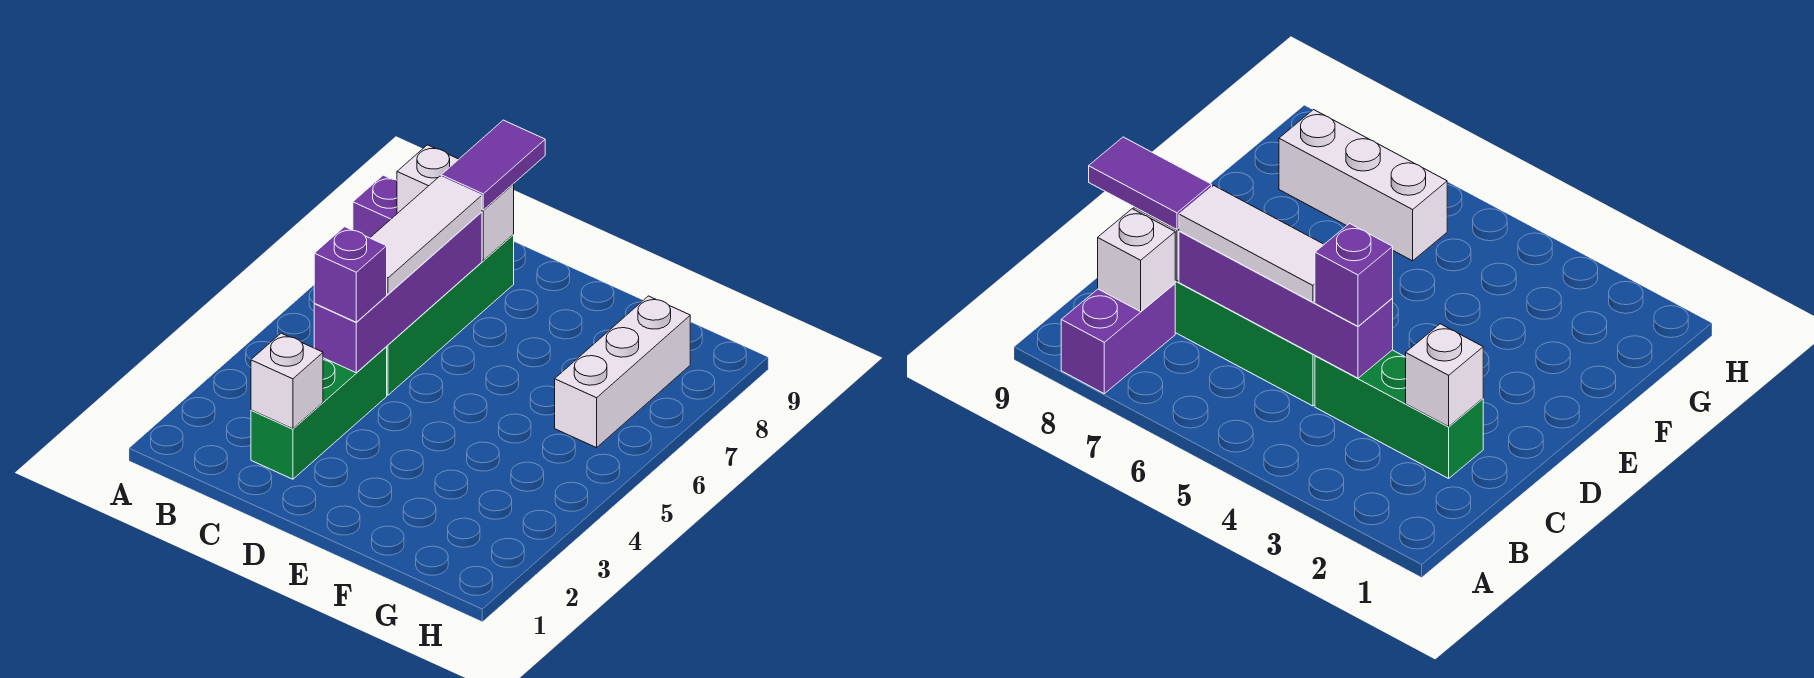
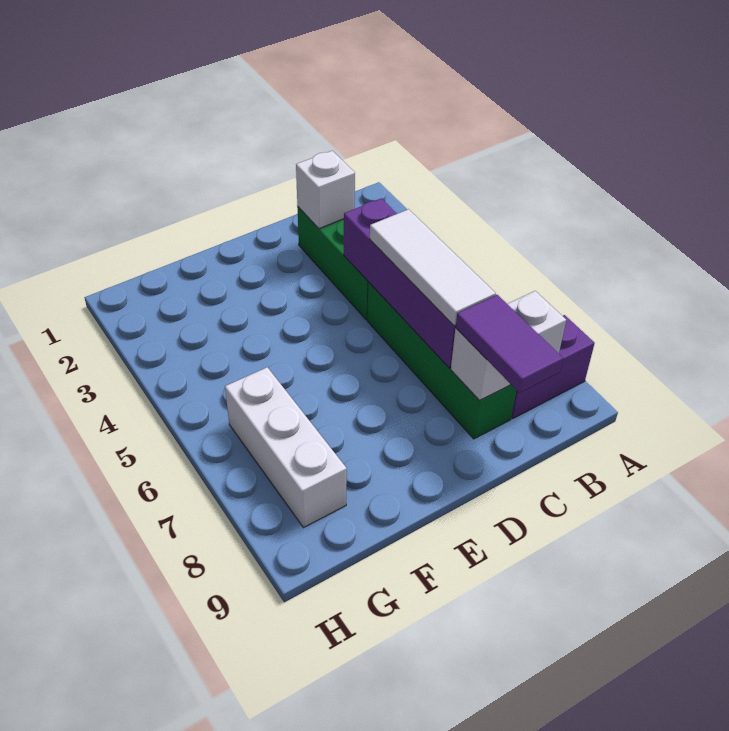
purple brick C4 level 3 -> none

